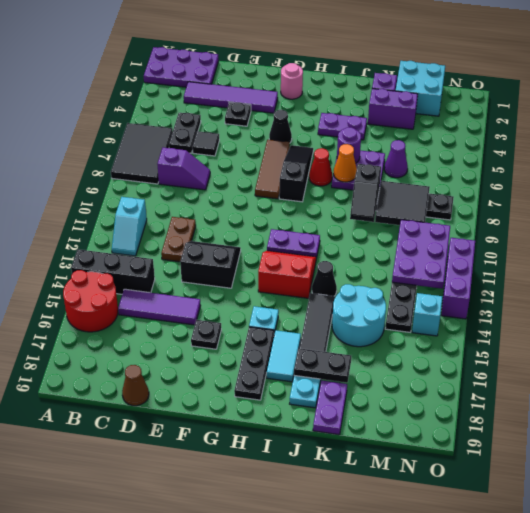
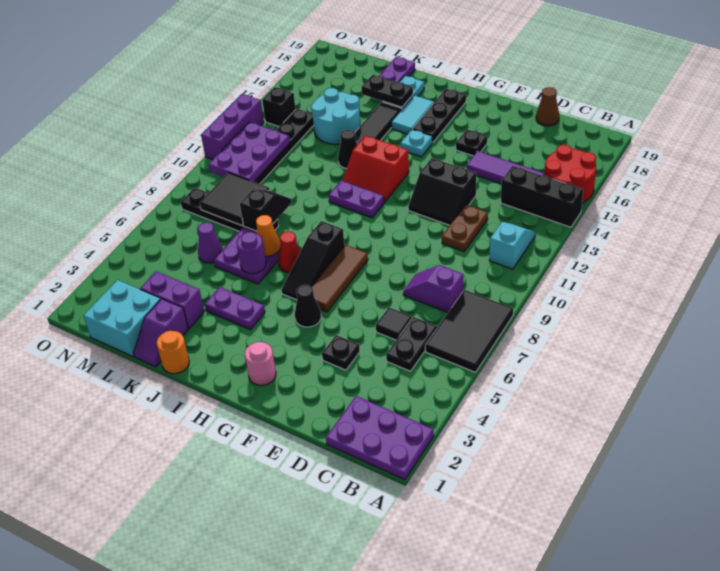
purple tile C3:F3 level 1 -> none
none -> orange round brick J1 level 1
cyan brick N14 level 1 -> black brick N14 level 1

